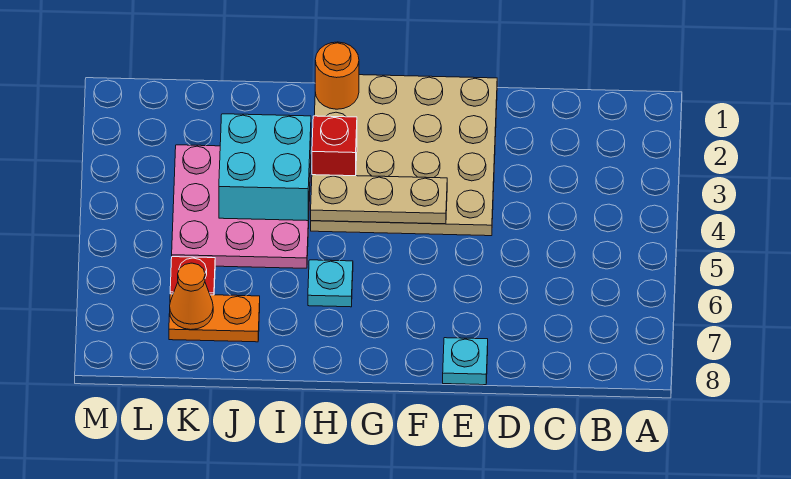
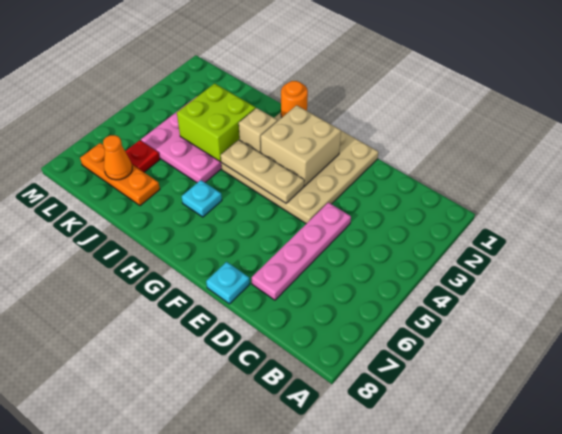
none -> pink plate D4:D7 level 1
none -> tan brick F2:G3 level 2
red brick H3 level 2 -> tan brick H3 level 2
cyan brick I3:J4 level 2 -> lime brick I3:J4 level 2
orange plate J7:K7 level 1 -> orange plate J7:L7 level 1

